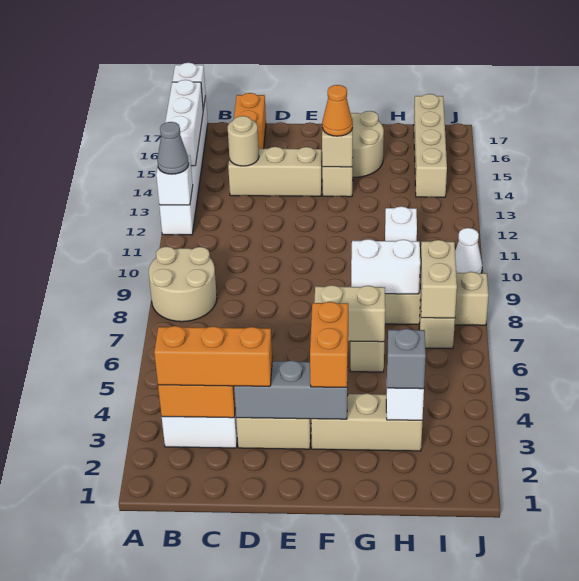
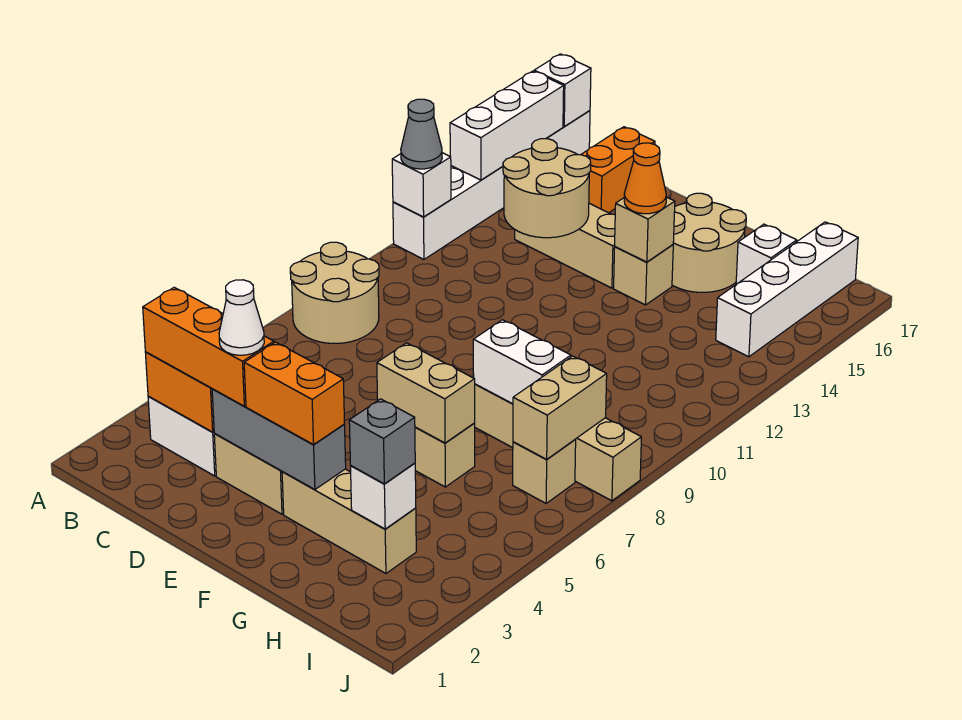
tan round brick C14 level 2 -> tan round brick C13:D14 level 2
orange brick F3:F4 level 3 -> orange brick E3:F3 level 3
white brick H11 level 1 -> white brick H16 level 1
tan brick I14:I17 level 1 -> white brick I14:I17 level 1
white cone J10 level 1 -> white cone D3 level 4

